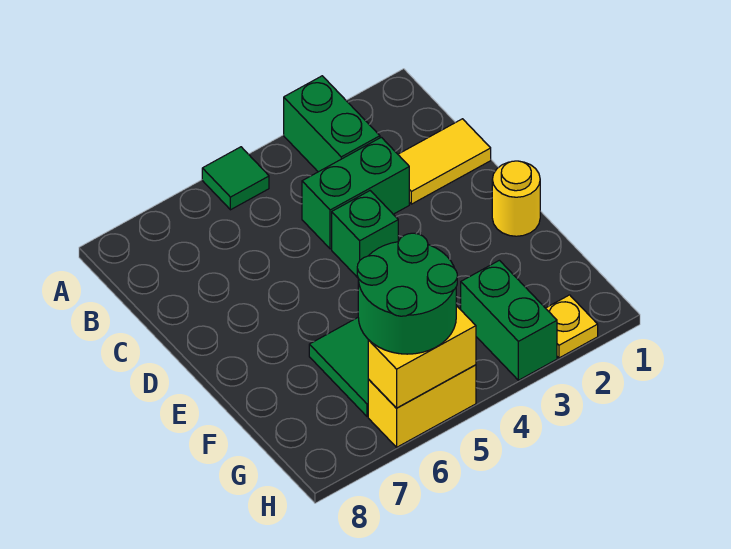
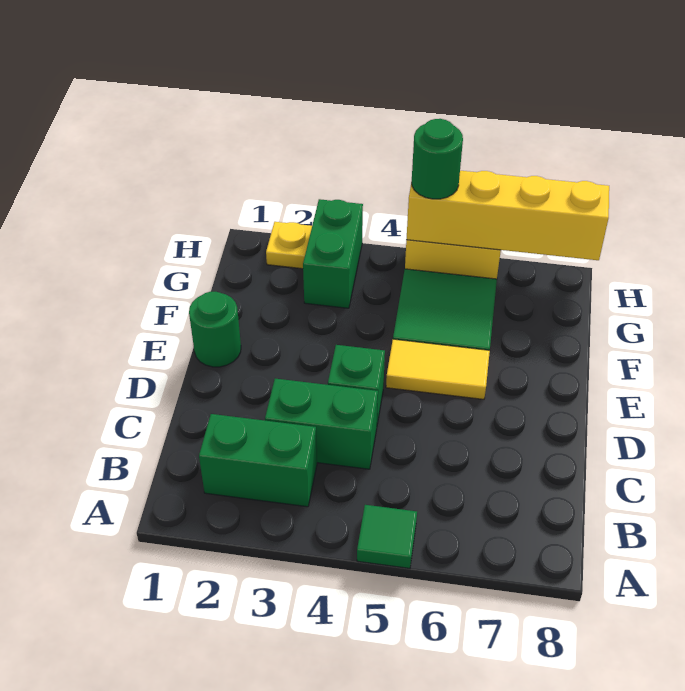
green brick A3:B3 level 1 -> green brick B2:B3 level 1
yellow tile C1:C2 level 1 -> yellow tile E5:E6 level 1
yellow round brick E1 level 1 -> green round brick E1 level 1
green round brick G5:H6 level 3 -> green round brick H5 level 3
yellow brick H5:H6 level 2 -> yellow brick H5:H8 level 2

